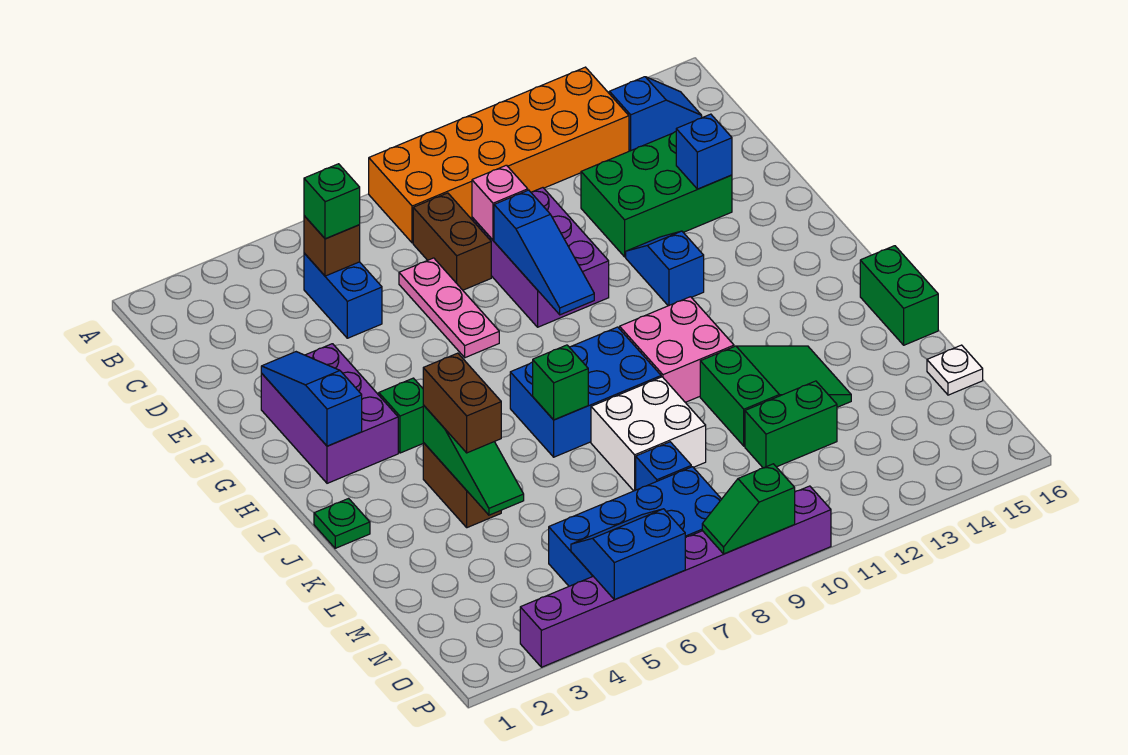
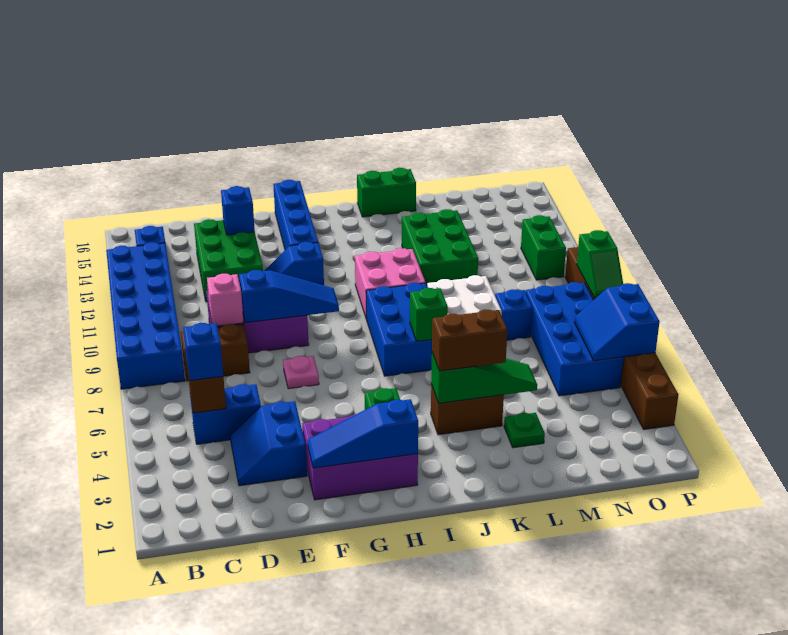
orange brick A8:B13 level 1 -> blue brick A8:B13 level 1
green brick C5 level 3 -> blue brick C5 level 3
none -> blue slope D3:E4 level 1 top E
pink plate D7:F7 level 1 -> pink plate F7 level 1
none -> blue brick G13:G16 level 1
green plate J1 level 1 -> green plate L3 level 1
green slope K11:L13 level 1 top 11 -> green brick K11:L13 level 1
green brick M11:M12 level 1 -> green brick O11:O12 level 1
white plate M16 level 1 -> none
purple brick P3:P10 level 1 -> brown brick P3:P10 level 1

